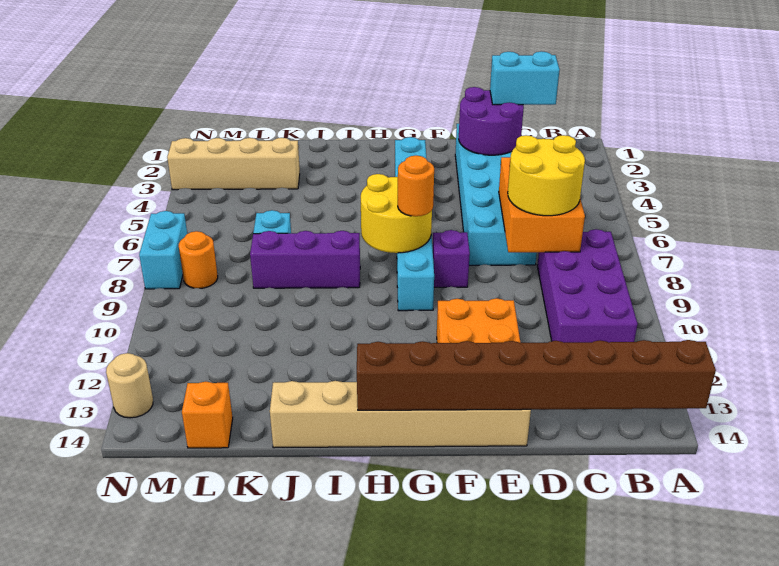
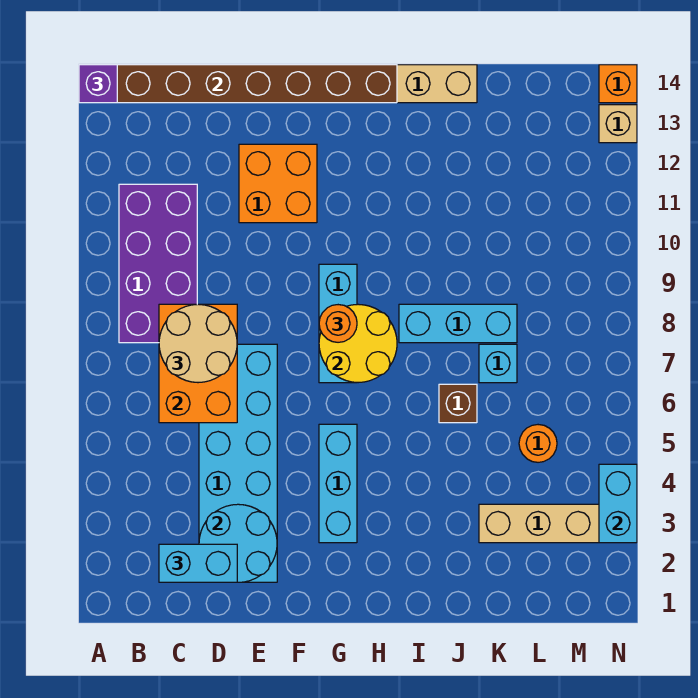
yellow round brick C7:D8 level 3 -> tan round brick C7:D8 level 3
purple round brick D2:E3 level 2 -> cyan round brick D2:E3 level 2
purple brick F8 level 1 -> purple brick A14 level 3
purple brick I8:K8 level 1 -> cyan brick I8:K8 level 1
none -> brown brick J6 level 1
orange brick L14 level 1 -> orange brick N14 level 1
orange round brick M8 level 1 -> orange round brick L5 level 1
cyan brick N7:N8 level 1 -> cyan brick N3:N4 level 2
tan round brick N13 level 1 -> tan brick N13 level 1

